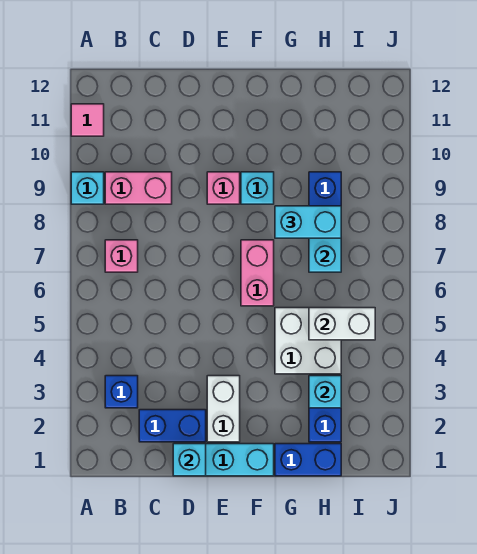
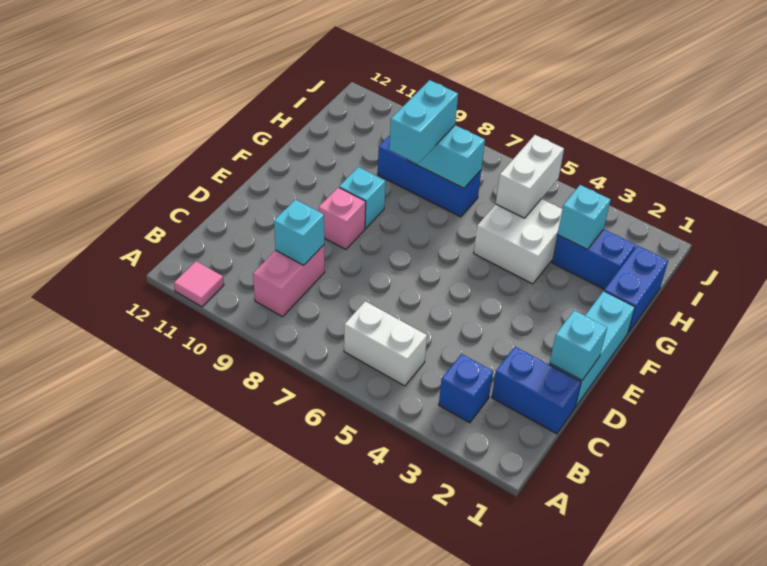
cyan brick A9 level 1 -> cyan brick C9 level 2
pink brick B7 level 1 -> none
blue brick C2:D2 level 1 -> blue brick C1:C2 level 1
white brick E2:E3 level 1 -> white brick B5:B6 level 1
pink brick F6:F7 level 1 -> none

